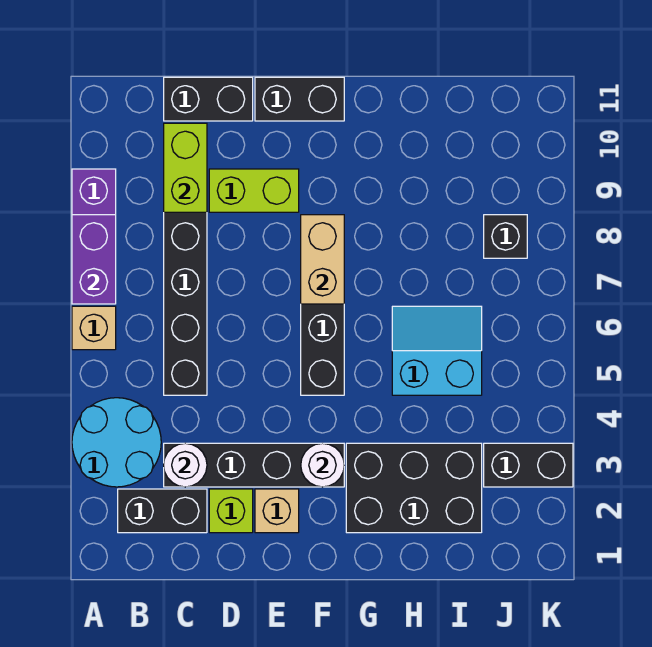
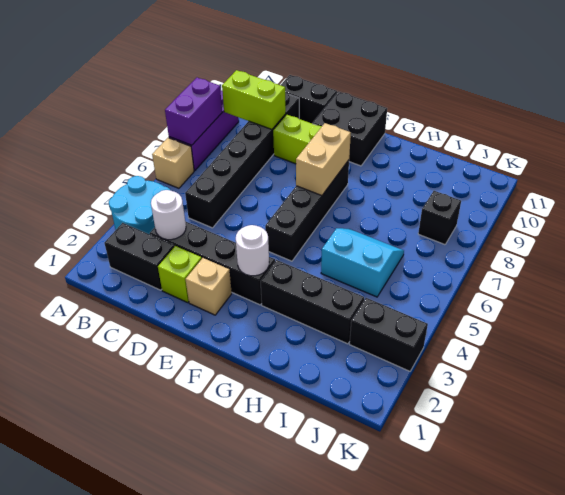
lime brick C9:C10 level 2 -> lime brick B9:C9 level 2
black brick E11:F11 level 1 -> black brick E10:F11 level 1
black brick G2:I3 level 1 -> black brick G3:I3 level 1

